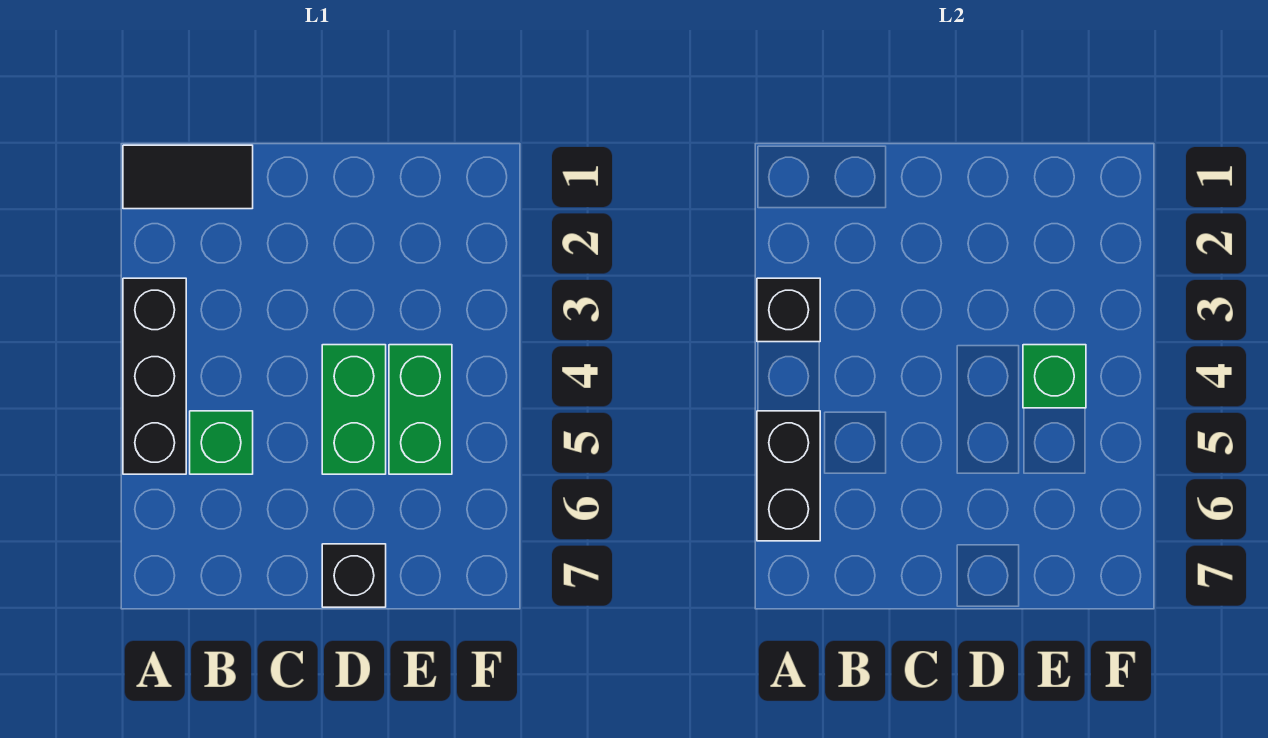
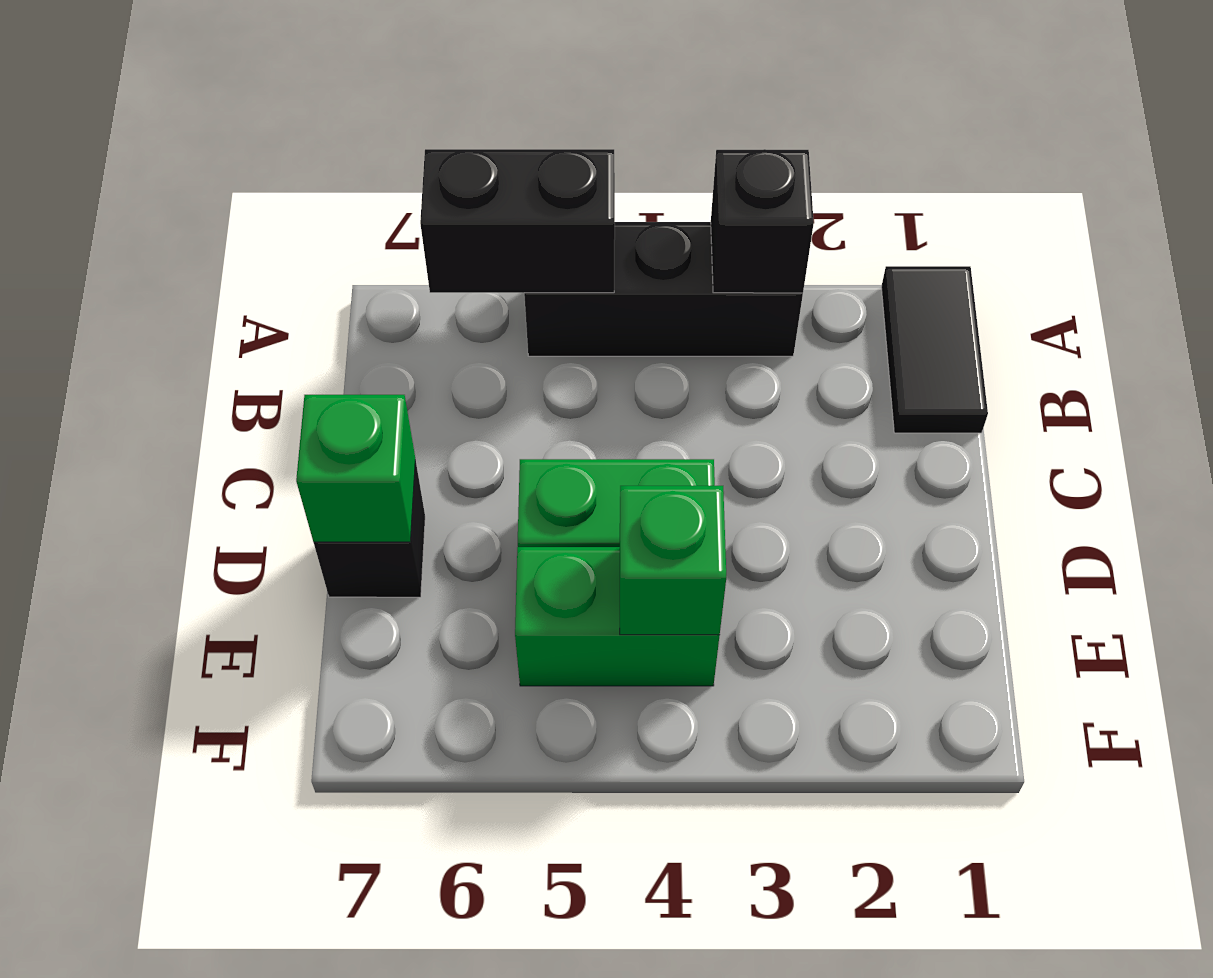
green brick B5 level 1 -> green brick D7 level 2

